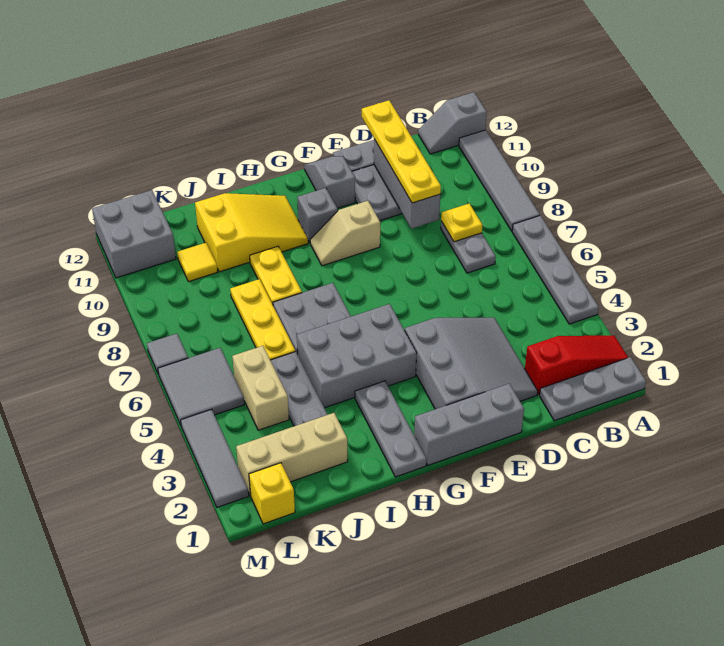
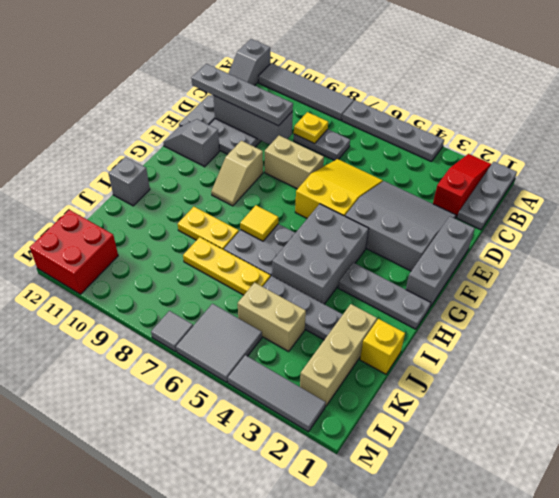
yellow plate D9:D12 level 3 -> grey plate D9:D12 level 3
none -> tan brick E7:E8 level 1
grey brick G10 level 1 -> grey brick I12 level 1
yellow slope H10:J11 level 1 top J -> yellow slope D5:F6 level 1 top F
yellow tile K10 level 1 -> yellow tile H7 level 2
yellow brick L1 level 1 -> yellow brick J1 level 1
grey brick L11:M12 level 1 -> red brick L11:M12 level 1

